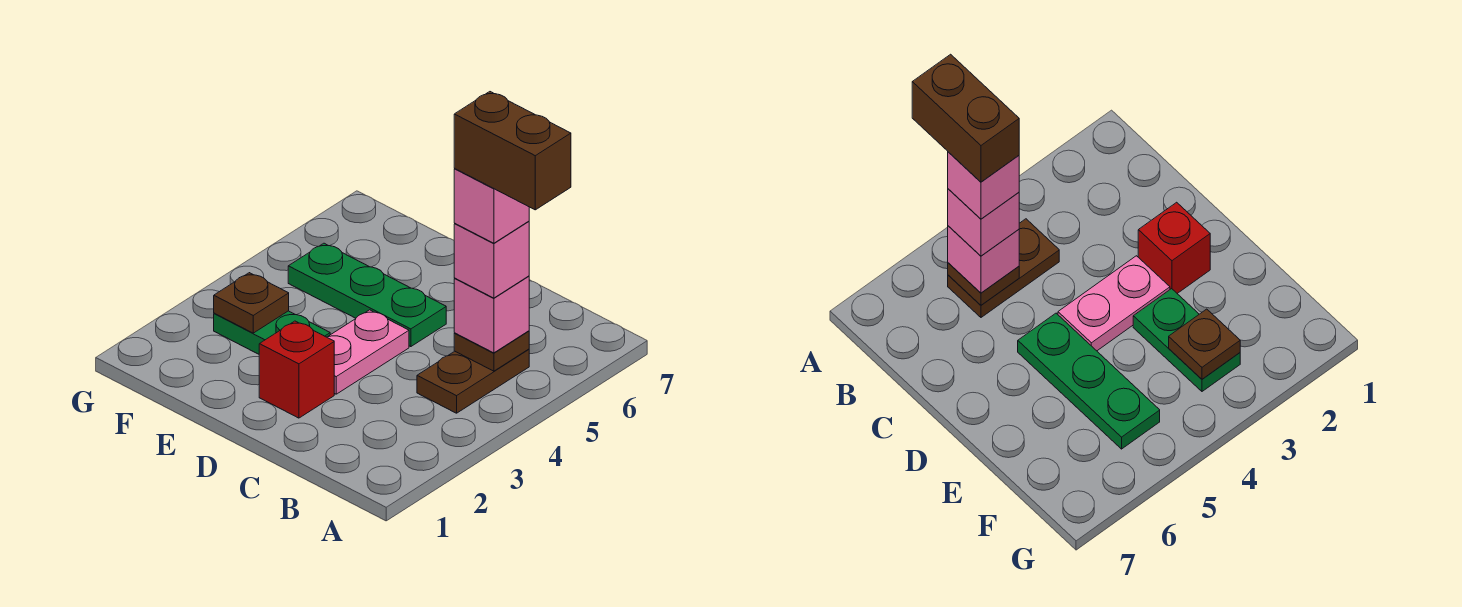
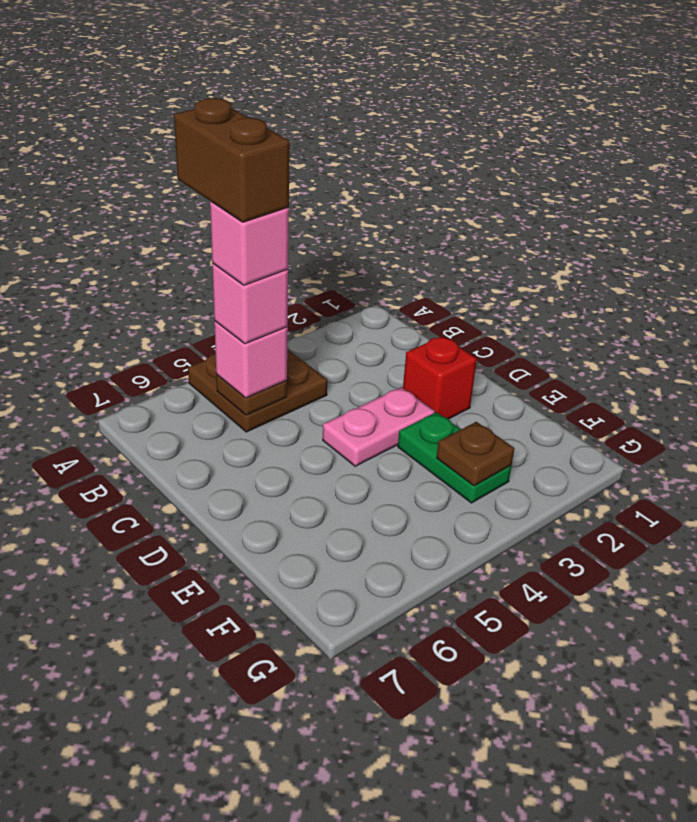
brown plate B4:B5 level 1 -> brown plate A4:B5 level 1
green plate D5:F5 level 1 -> none

